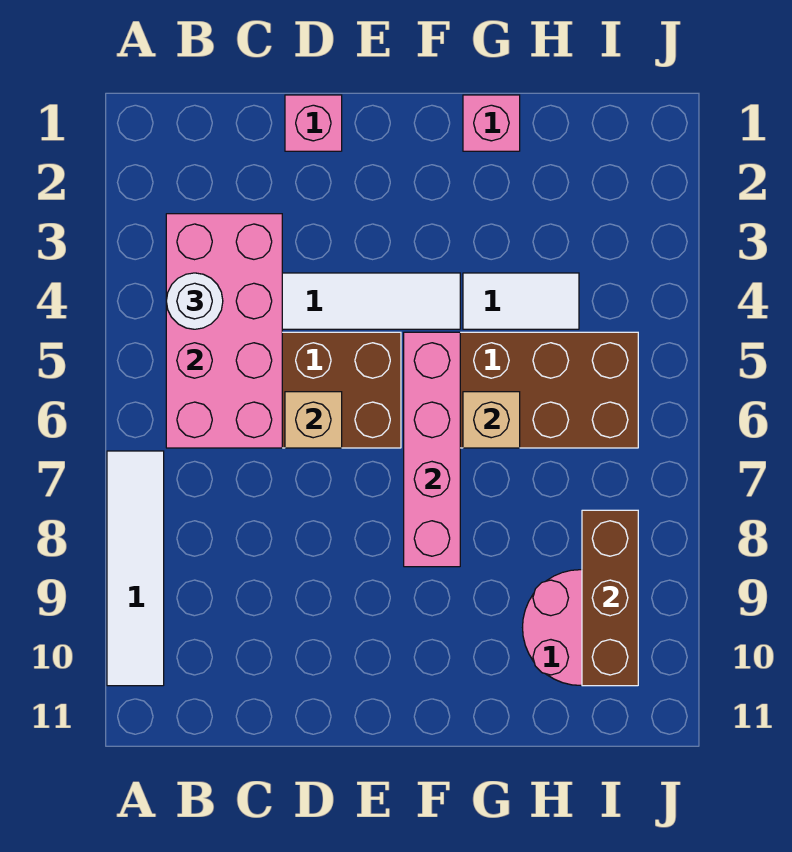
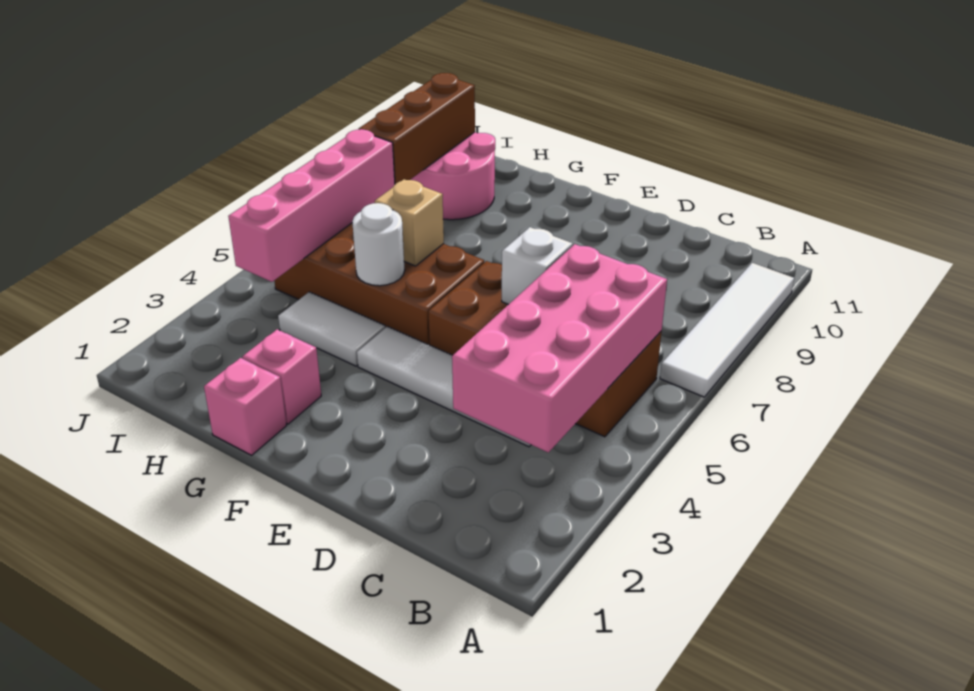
white round brick B4 level 3 -> white round brick G5 level 2
pink brick D1 level 1 -> pink brick G2 level 1
tan brick D6 level 2 -> white brick D6 level 2
pink brick F5:F8 level 2 -> pink brick I4:I7 level 2

